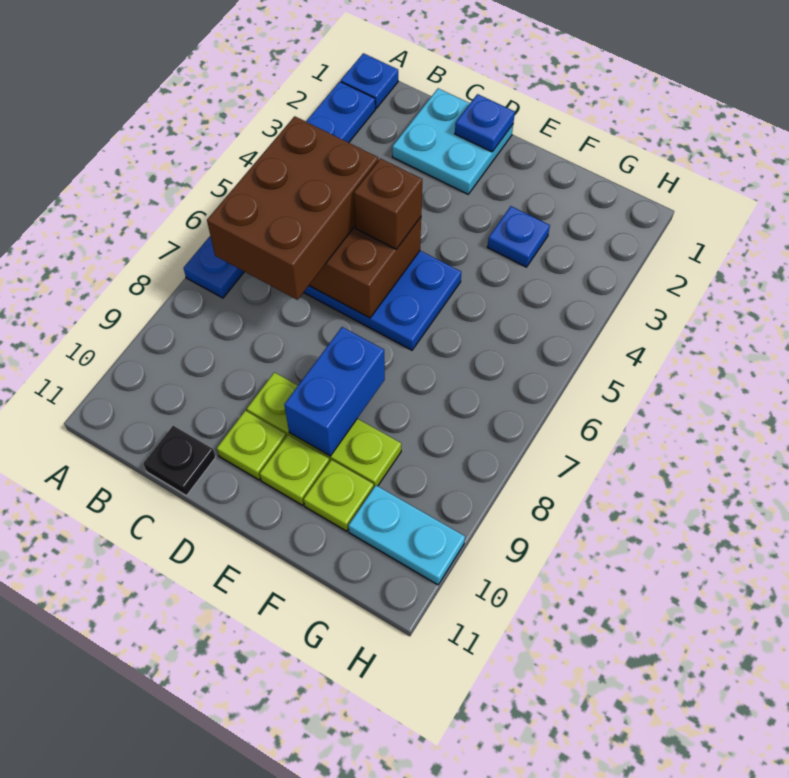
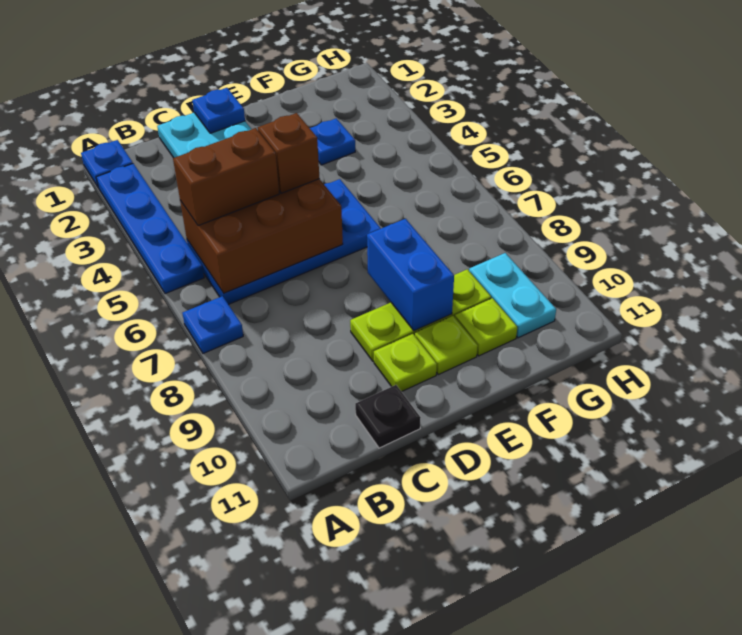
brown brick B5:C7 level 3 -> brown brick B5:C5 level 3
cyan plate G10:H10 level 1 -> cyan plate G9:G10 level 1

